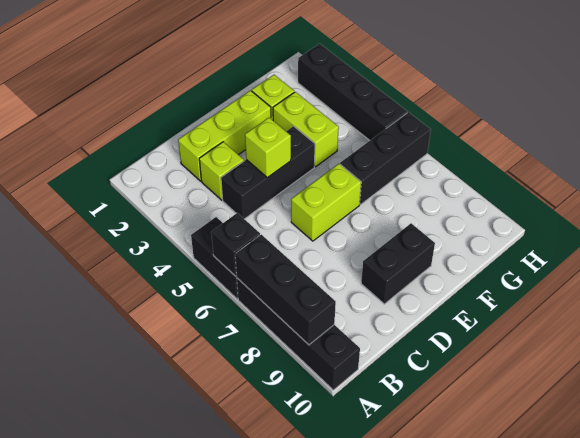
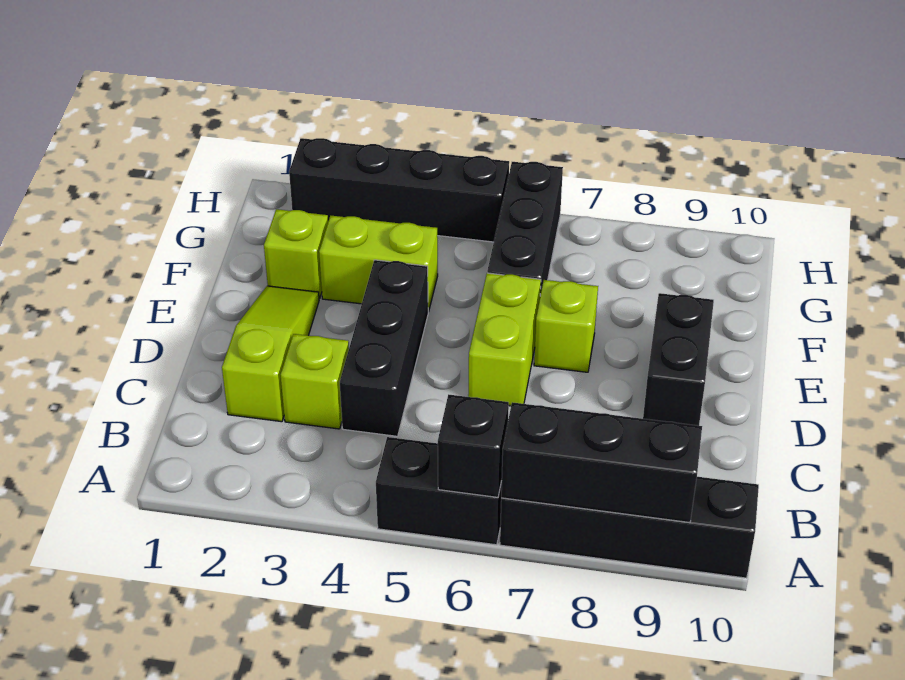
lime brick C2:E2 level 1 -> lime slope C2:E2 level 1 top C
lime brick D4 level 2 -> lime brick E7 level 1

